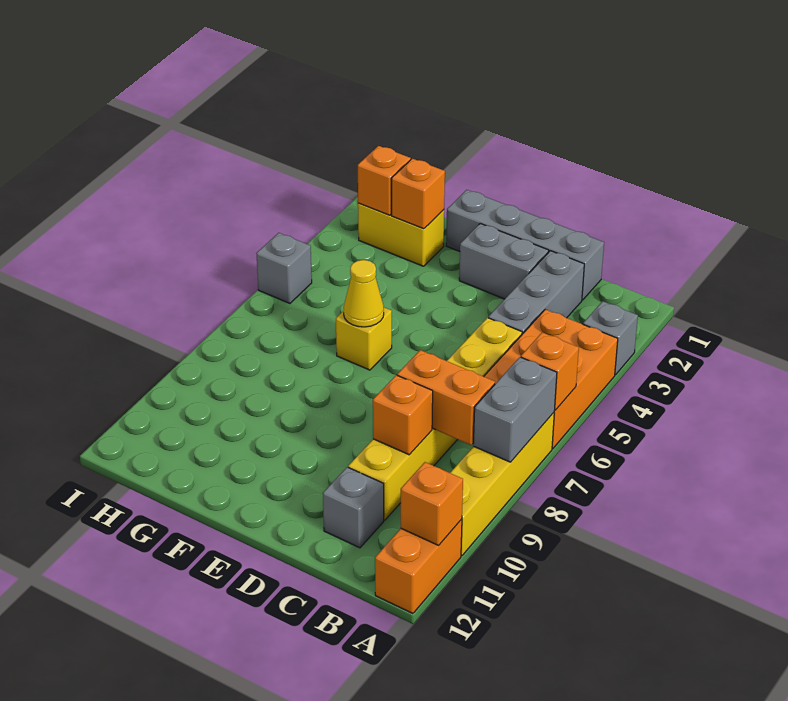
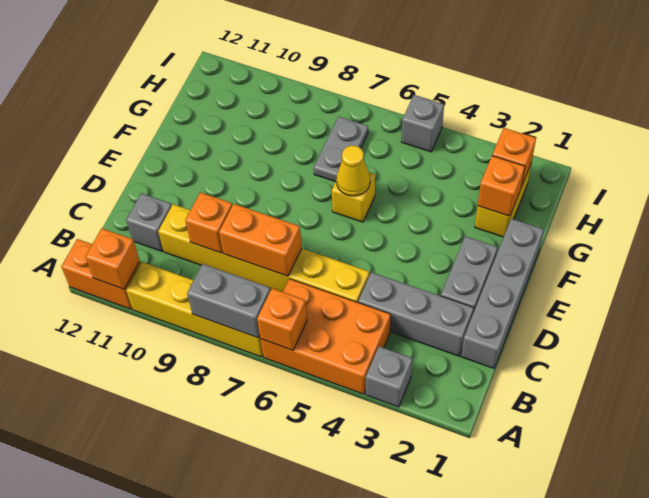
orange brick B8:C8 level 2 -> orange brick C7:C8 level 2
none -> grey plate G7:H7 level 1

